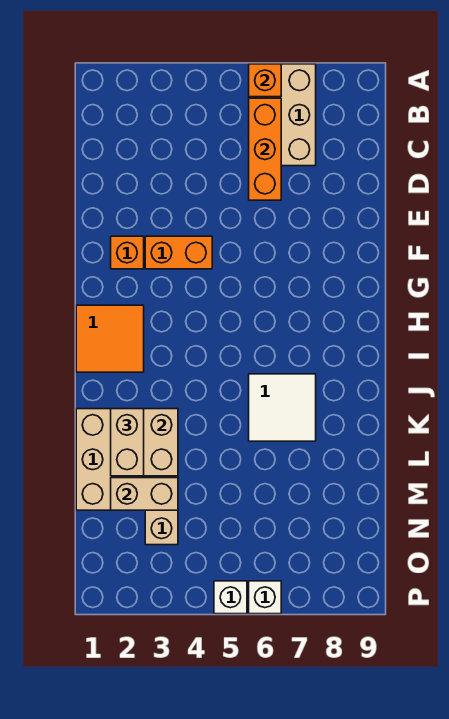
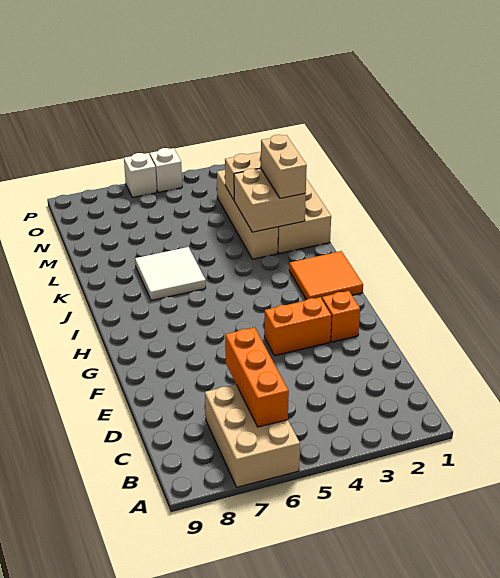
orange brick A6 level 2 -> none

